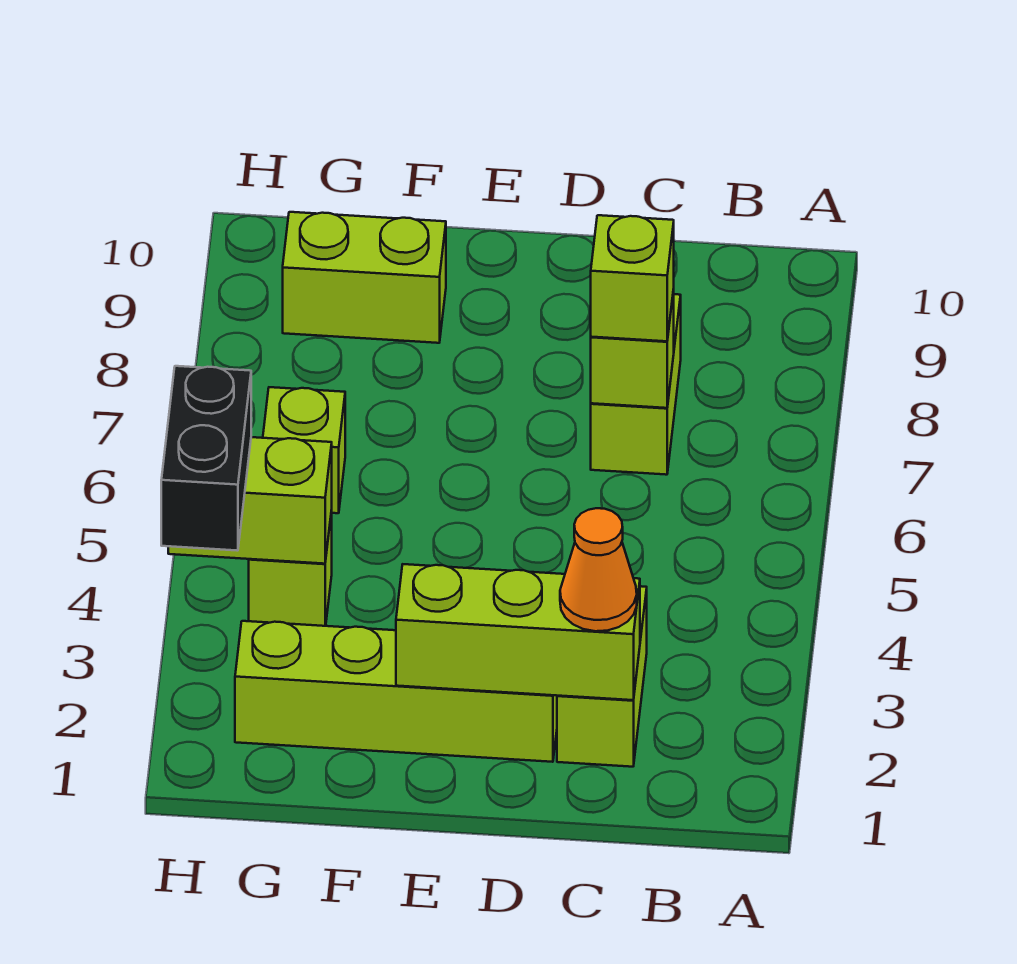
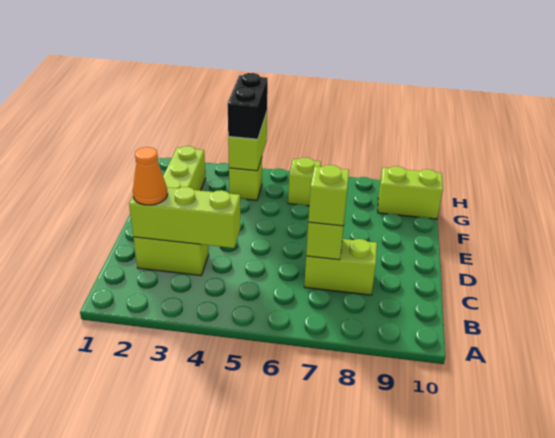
lime brick C2:E2 level 2 -> lime brick C2:C4 level 2
lime brick F9:G9 level 1 -> lime brick G9:G10 level 1
black brick H3:H4 level 3 -> black brick G4:H4 level 3

